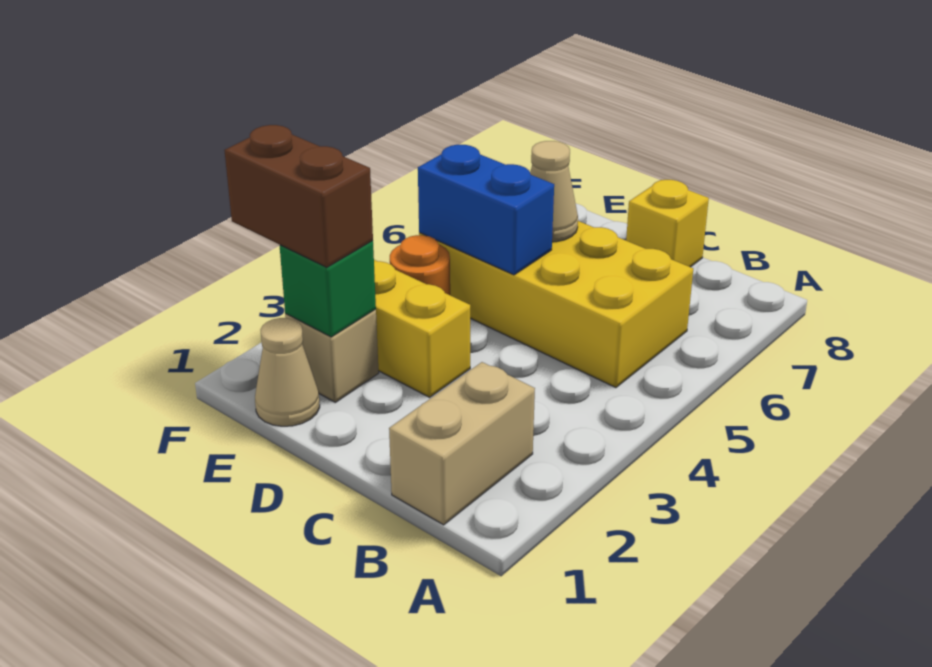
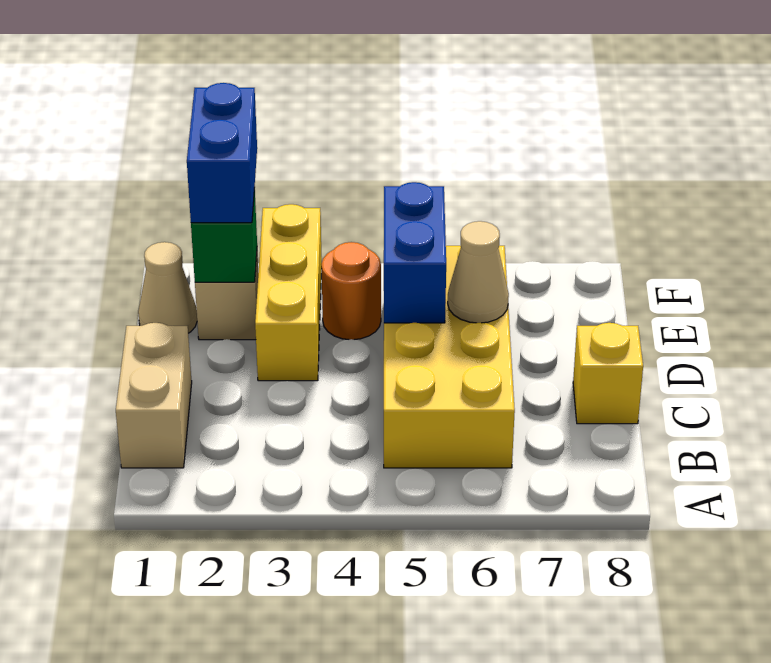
tan brick B1:B2 level 1 -> tan brick B1:C1 level 1
brown brick E2:F2 level 3 -> blue brick E2:F2 level 3

